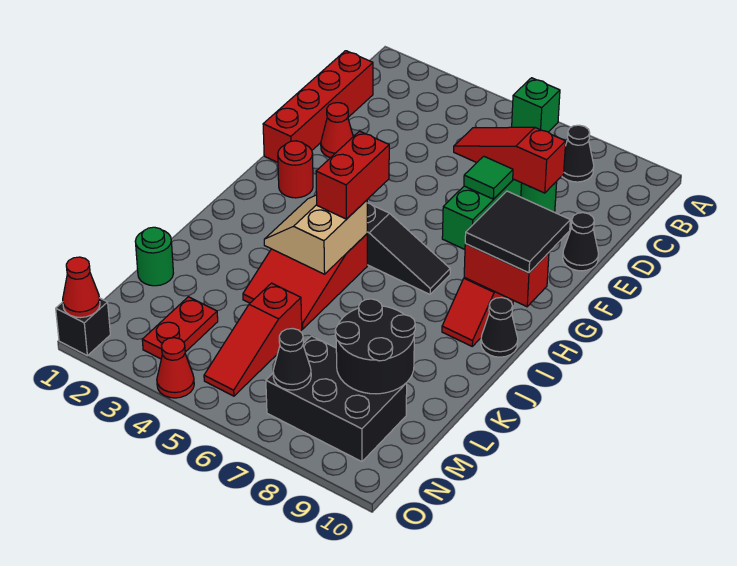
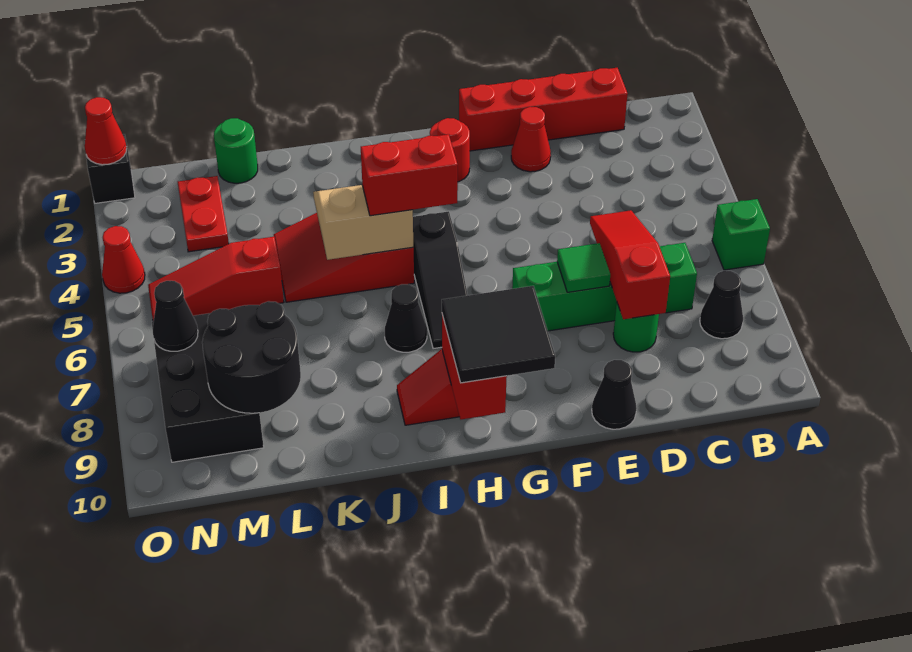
black cone I10 level 1 -> black cone I7 level 1
red plate M3:N3 level 1 -> red plate M2:M3 level 1

